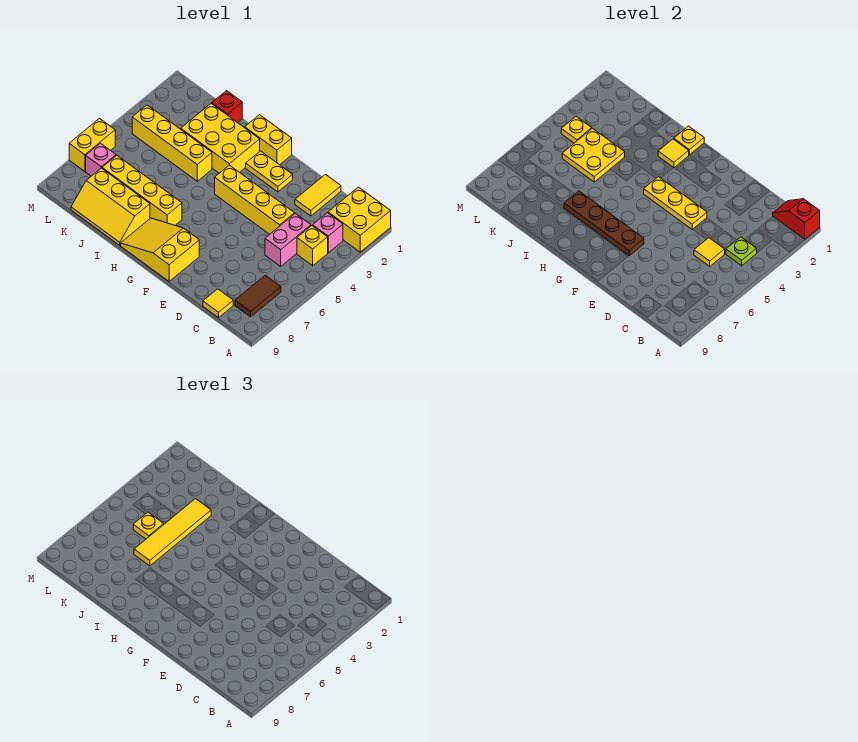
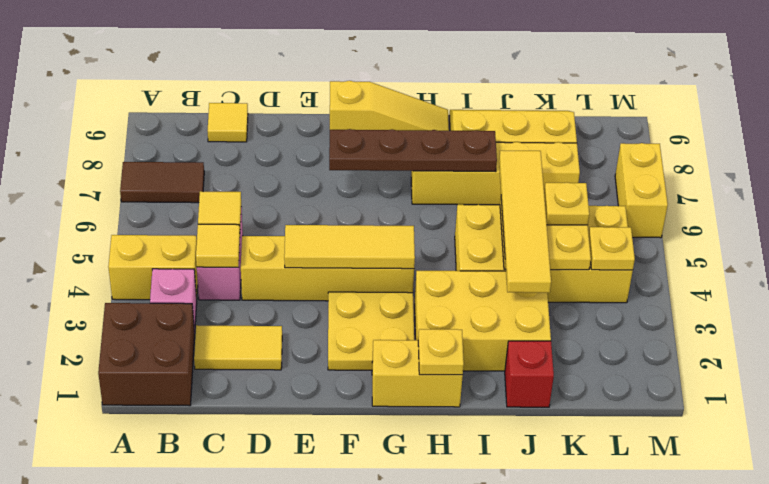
yellow brick A1:B2 level 1 -> brown brick A1:B2 level 1
red slope A1:B1 level 2 top A -> none
yellow brick B4 level 1 -> yellow brick A4:B4 level 1
lime plate B4 level 2 -> none
brown tile B7:B8 level 1 -> brown tile A7:B7 level 1
yellow tile D1:D2 level 1 -> yellow tile C2:D2 level 1
yellow plate E4:G4 level 2 -> yellow tile E4:G4 level 2
yellow plate F2:G2 level 1 -> yellow plate F2:G3 level 1
yellow slope F8:H9 level 1 top F -> yellow slope F9:H9 level 1 top F
yellow tile H2 level 2 -> yellow tile C4 level 2
yellow brick I4:L4 level 1 -> yellow brick I4:L5 level 1
pink brick L7 level 1 -> none

